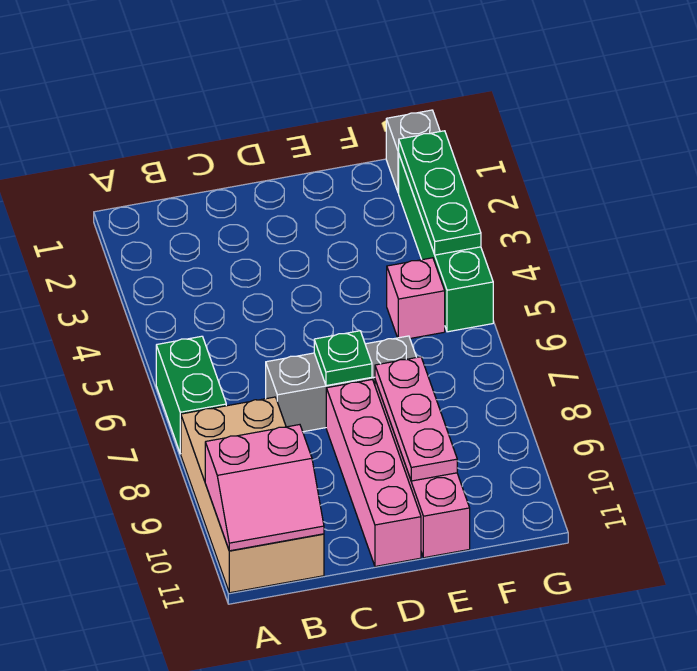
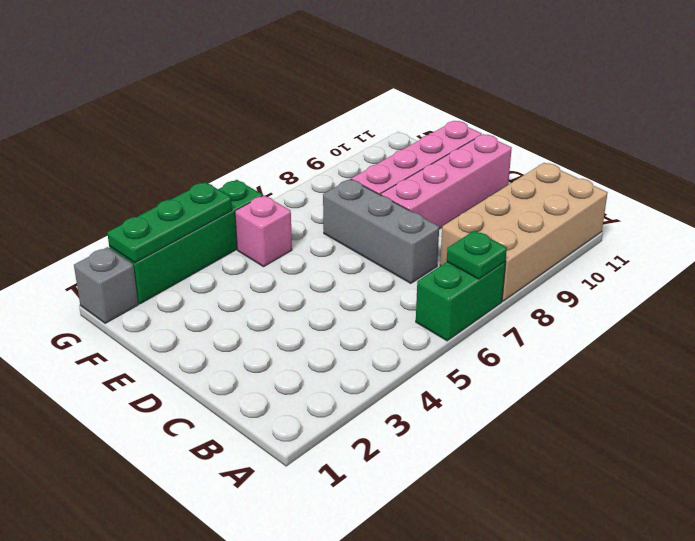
pink slope A10:B11 level 2 top 10 -> none
green plate D7 level 2 -> green plate A7 level 2
pink plate E8:E10 level 2 -> none

